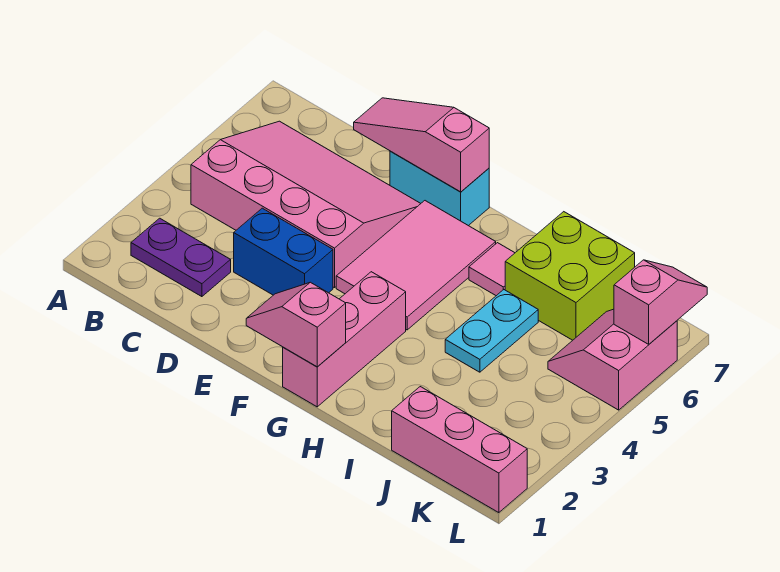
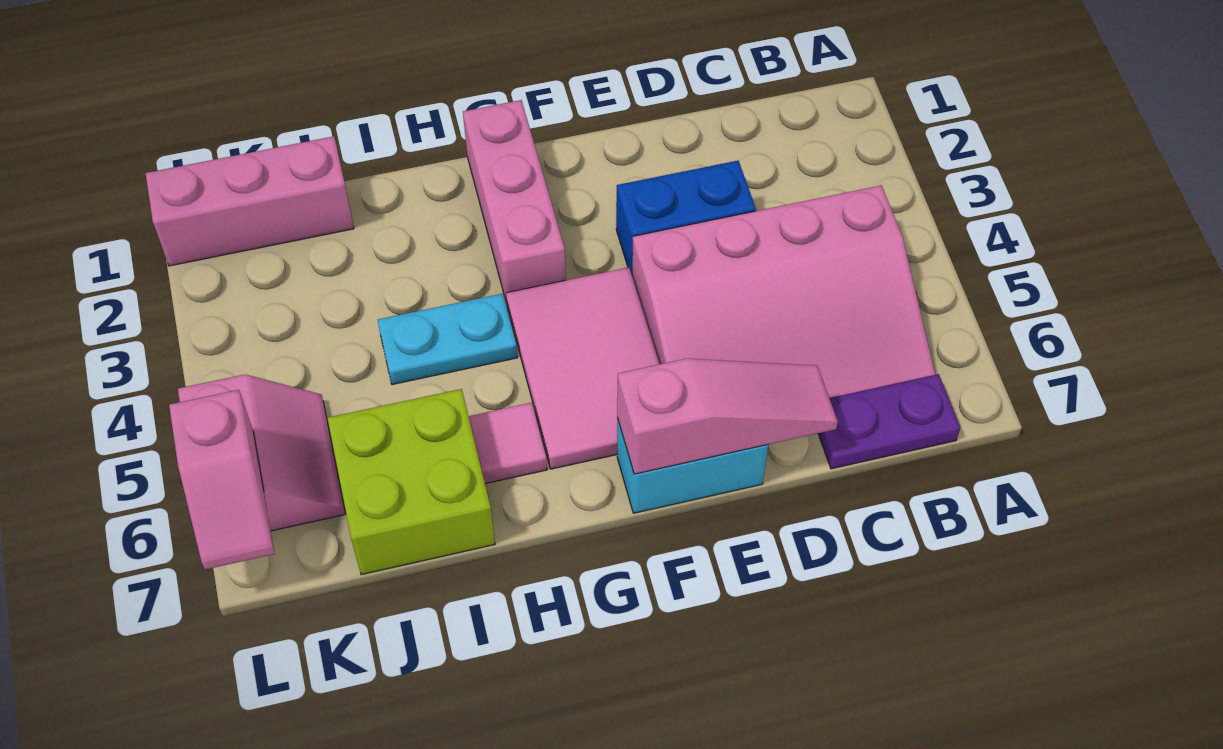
purple plate B2:C2 level 1 -> purple plate B7:C7 level 1
pink slope F1:G1 level 2 top G -> none
cyan plate I4:I5 level 1 -> cyan plate H4:I4 level 1

